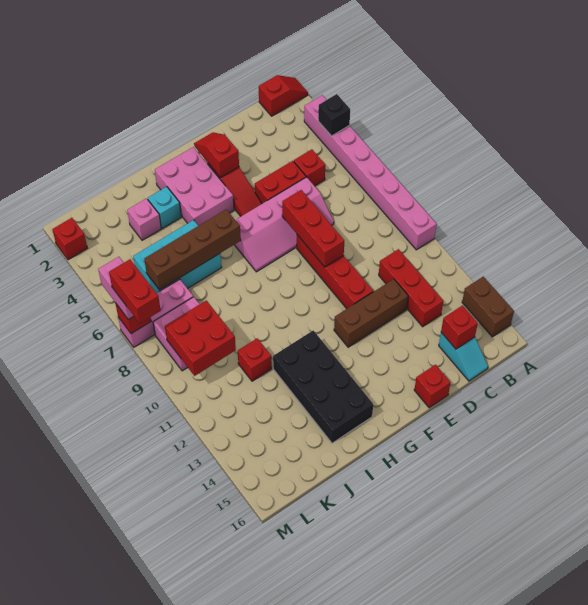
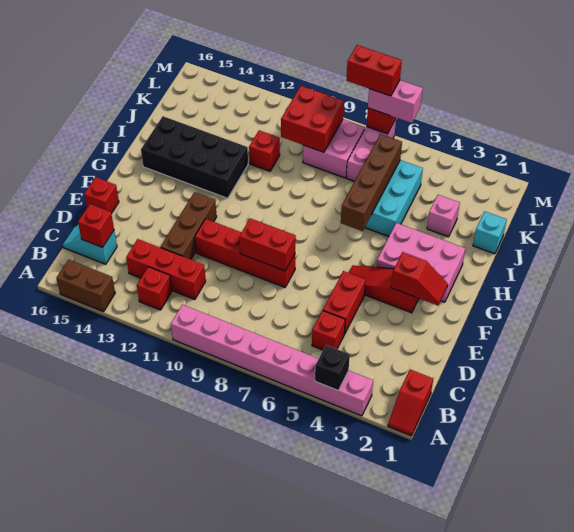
pink slope D6:G7 level 1 top 6 -> none
red brick E7:E9 level 2 -> red brick E8:E9 level 2
cyan brick I3 level 1 -> cyan brick J1 level 1
red brick M2 level 1 -> red brick B12 level 1

